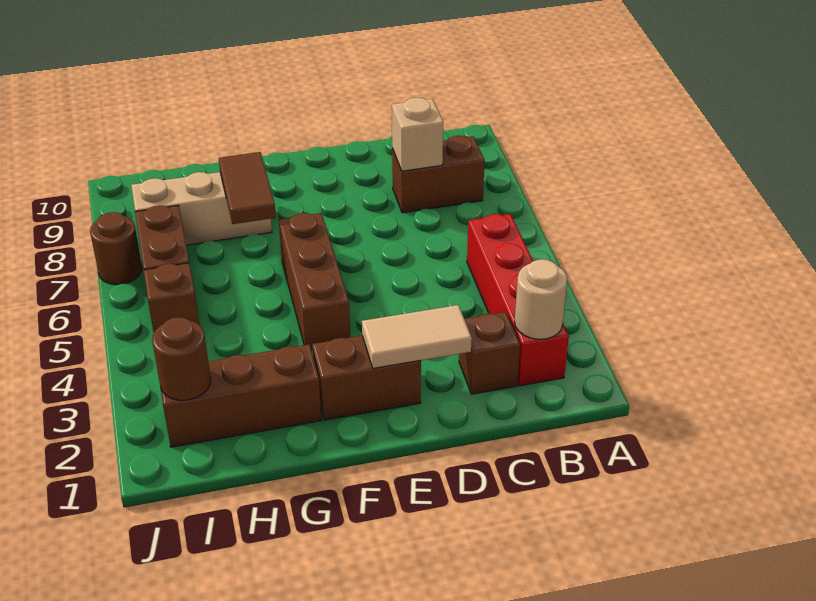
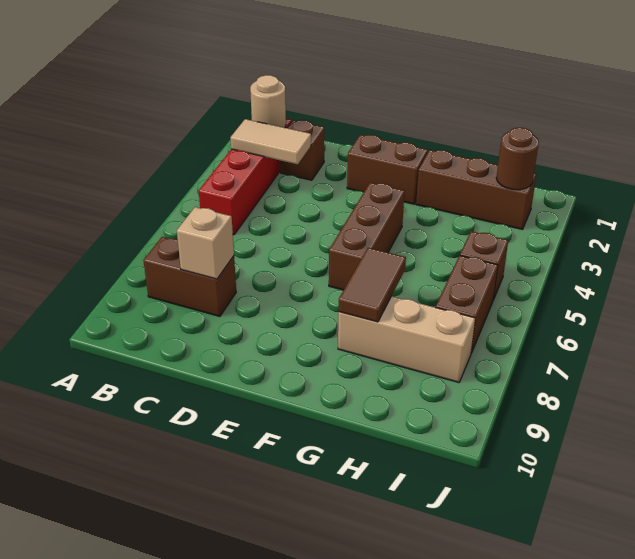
tan tile D2:E2 level 2 -> tan tile B3:C3 level 2
brown round brick J7 level 1 -> none

